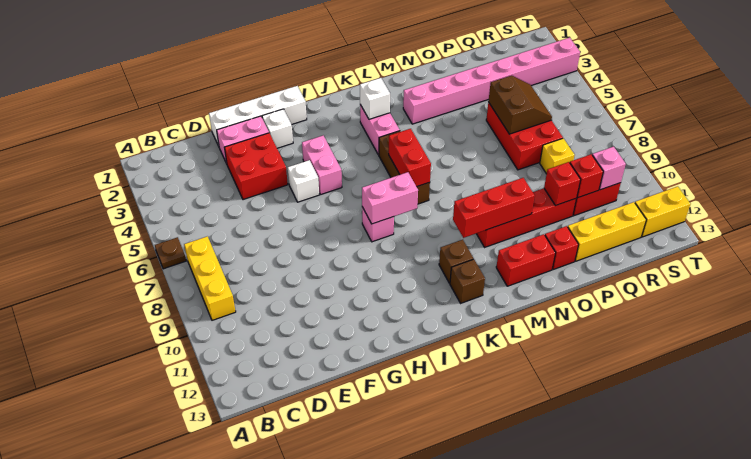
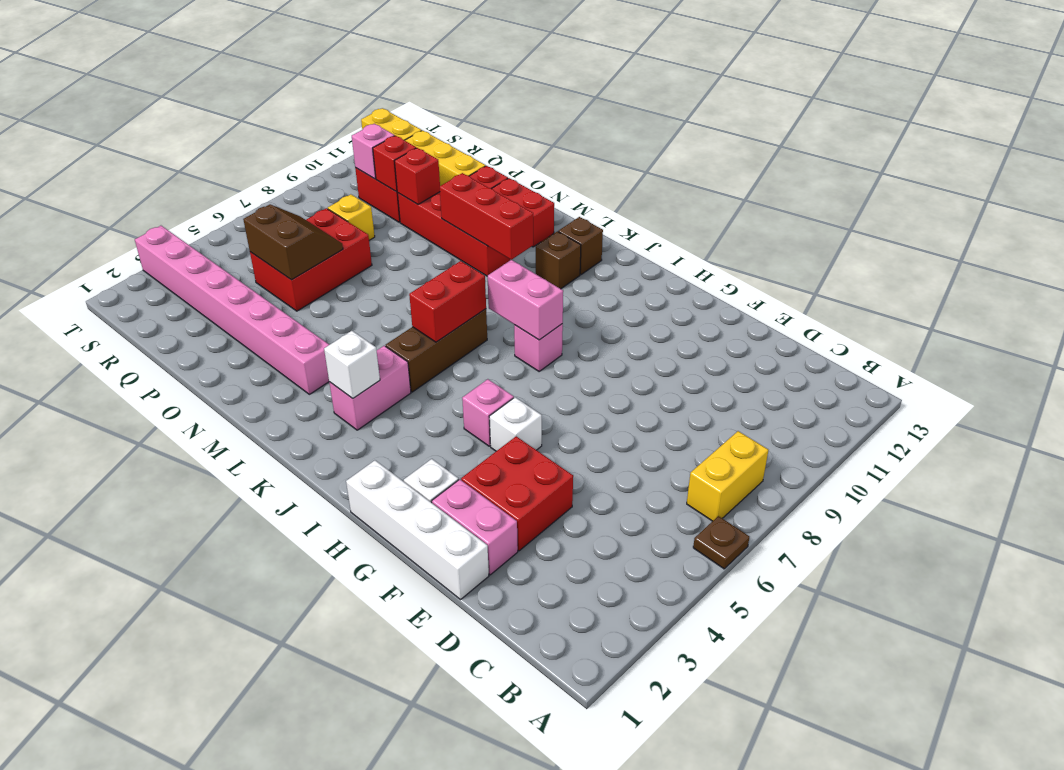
yellow brick B7:B9 level 1 -> yellow brick B7:B8 level 1
pink brick H4:H5 level 1 -> pink brick H5 level 1
brown slope P5:Q6 level 2 top P -> brown slope P5:Q6 level 2 top 5

